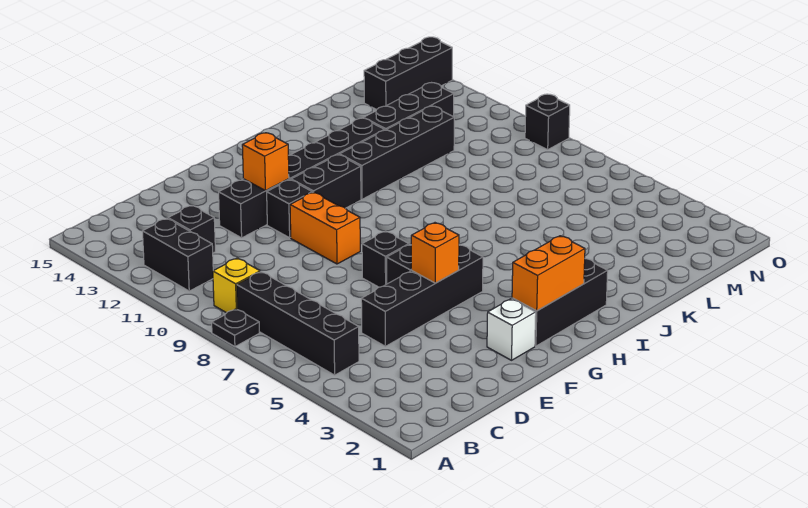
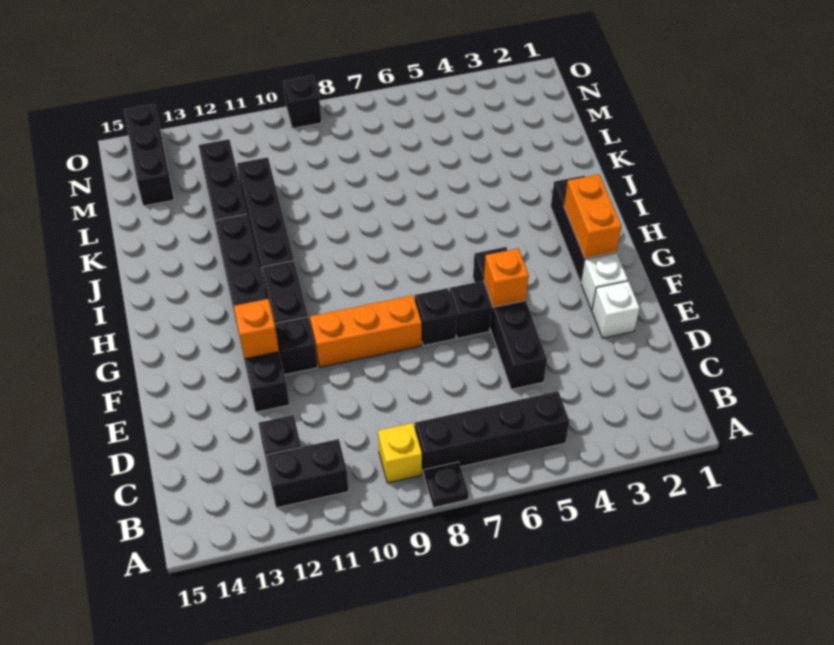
none -> white brick E2 level 1
orange brick F9:F10 level 1 -> orange brick F8:F10 level 1

